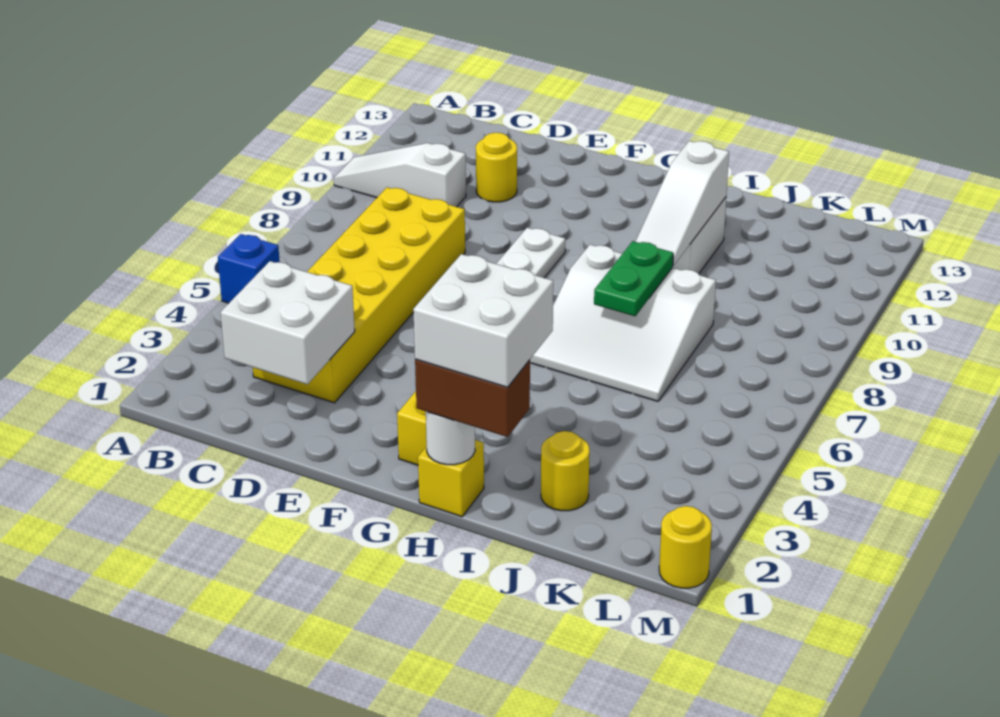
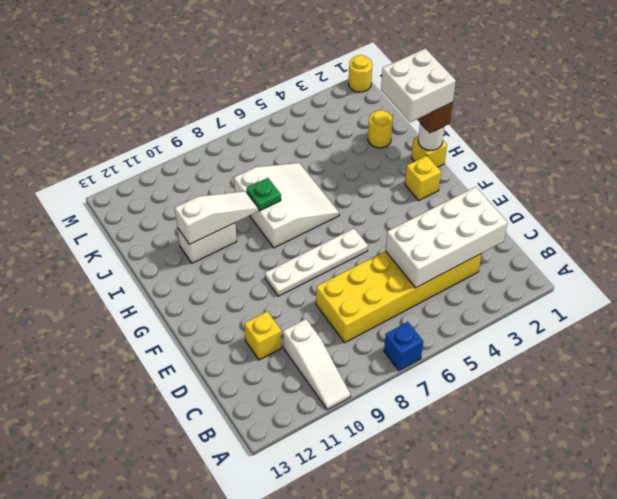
blue brick A5 level 1 -> blue brick A7 level 1
white brick C2:D3 level 2 -> white brick C2:D5 level 2
yellow round brick D11 level 1 -> yellow brick D11 level 1
green plate I7:I8 level 2 -> green plate I8 level 2

